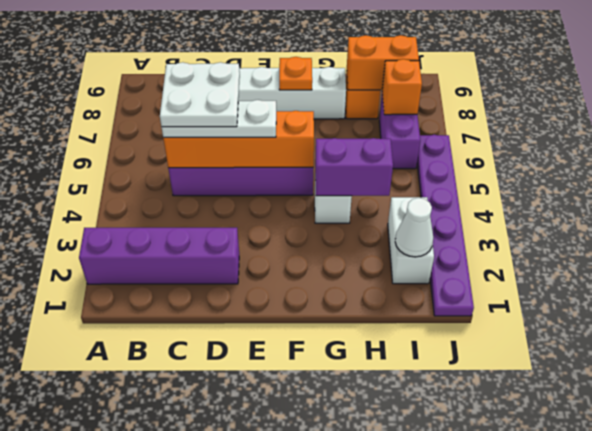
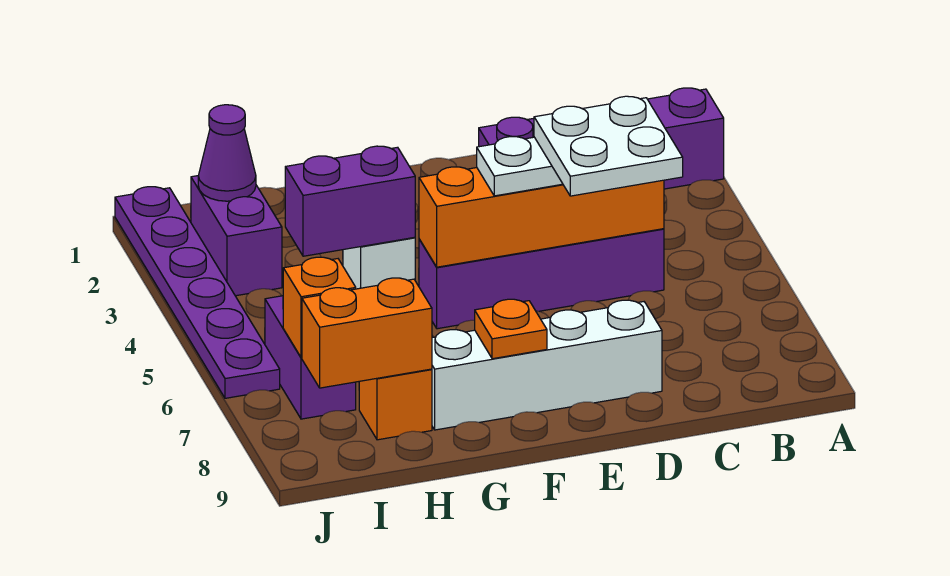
white brick I2:I3 level 1 -> purple brick I2:I3 level 1
white cone I2 level 2 -> purple cone I2 level 2

